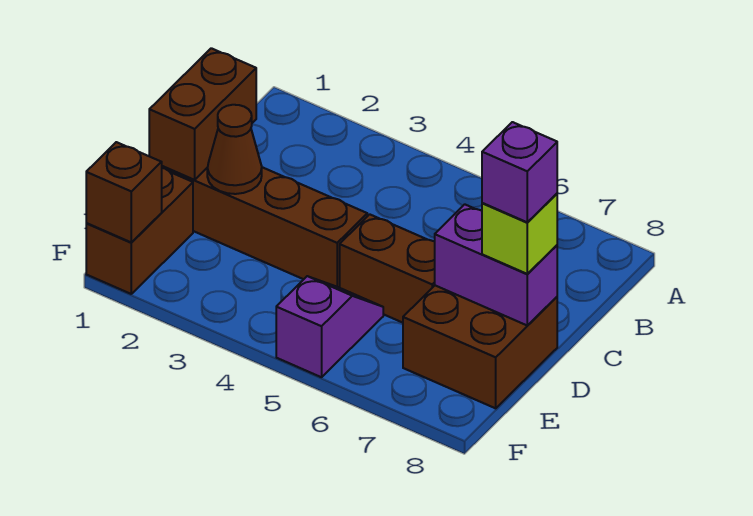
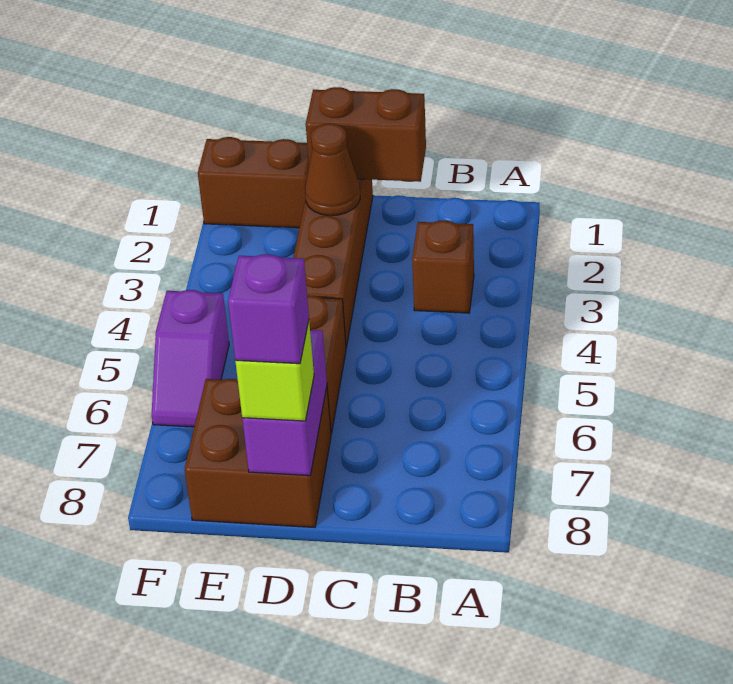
purple slope E5:F5 level 1 top F -> purple slope F5:F6 level 1 top 5
brown brick F1 level 2 -> brown brick B3 level 1

